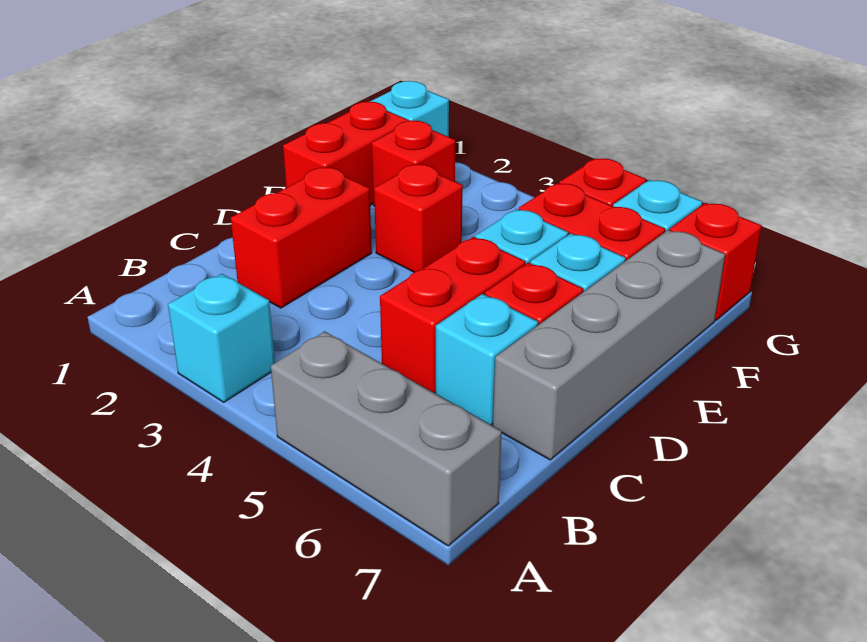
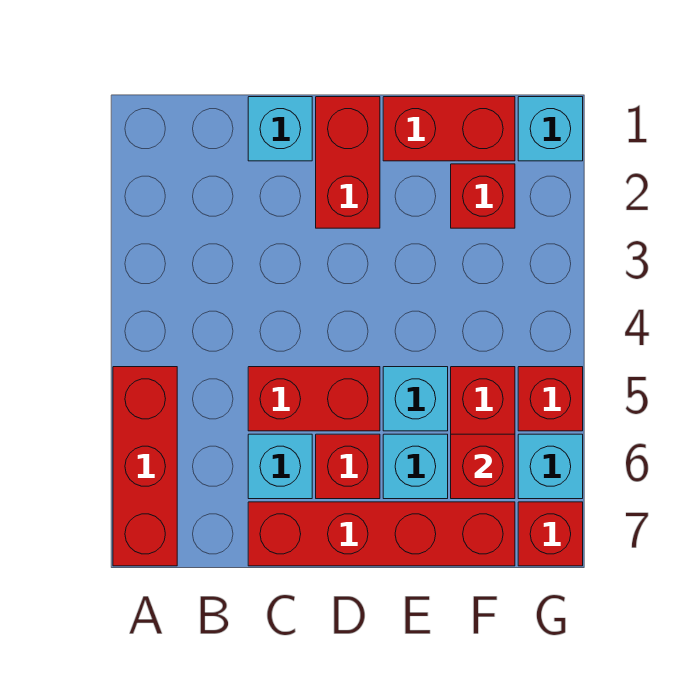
cyan brick A3 level 1 -> cyan brick C1 level 1
grey brick A5:A7 level 1 -> red brick A5:A7 level 1
red brick C2:D2 level 1 -> red brick D1:D2 level 1
grey brick C7:F7 level 1 -> red brick C7:F7 level 1
red brick E3 level 1 -> red brick F6 level 2

